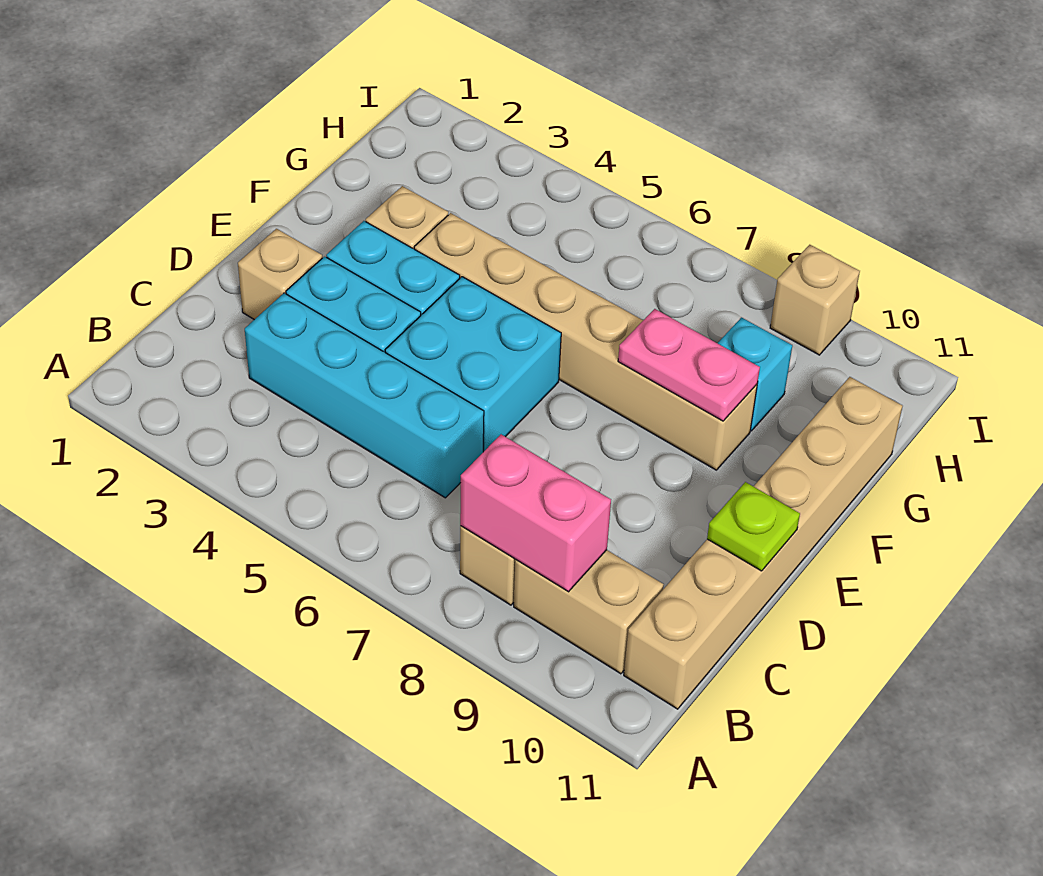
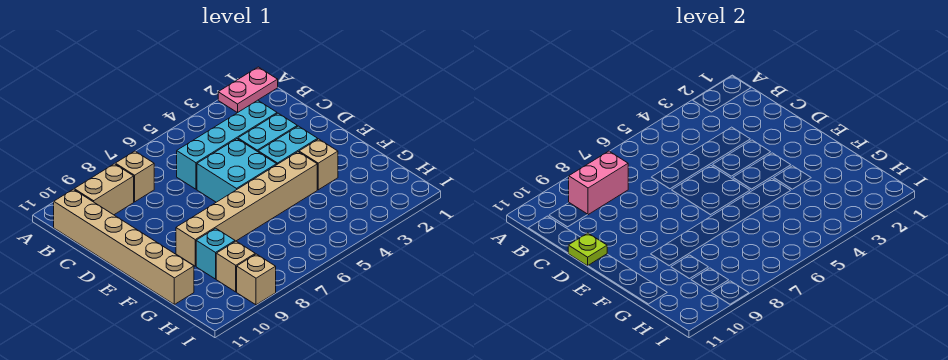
tan brick D2 level 1 -> tan brick H9 level 1
pink plate F8:F9 level 2 -> pink plate A1:A2 level 1

